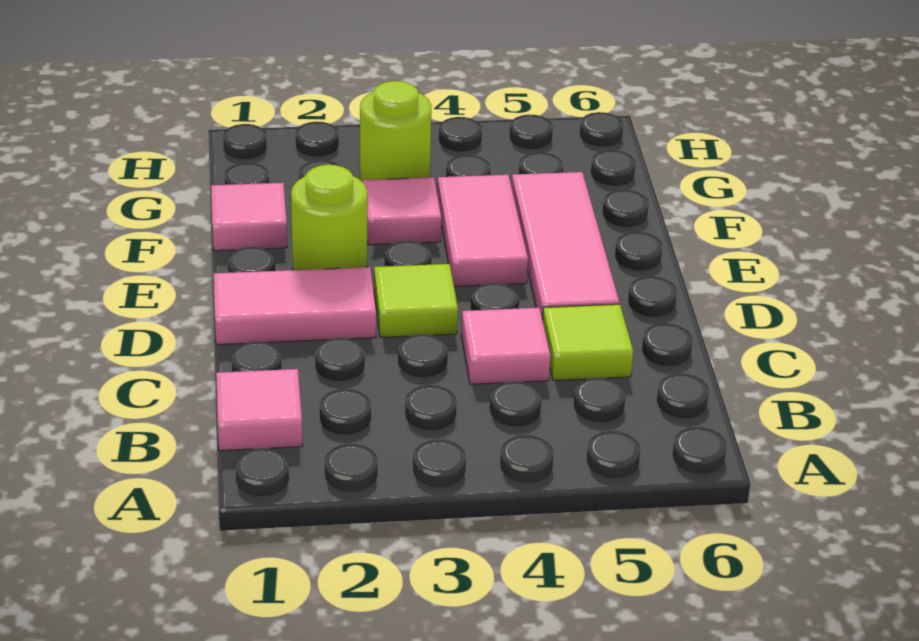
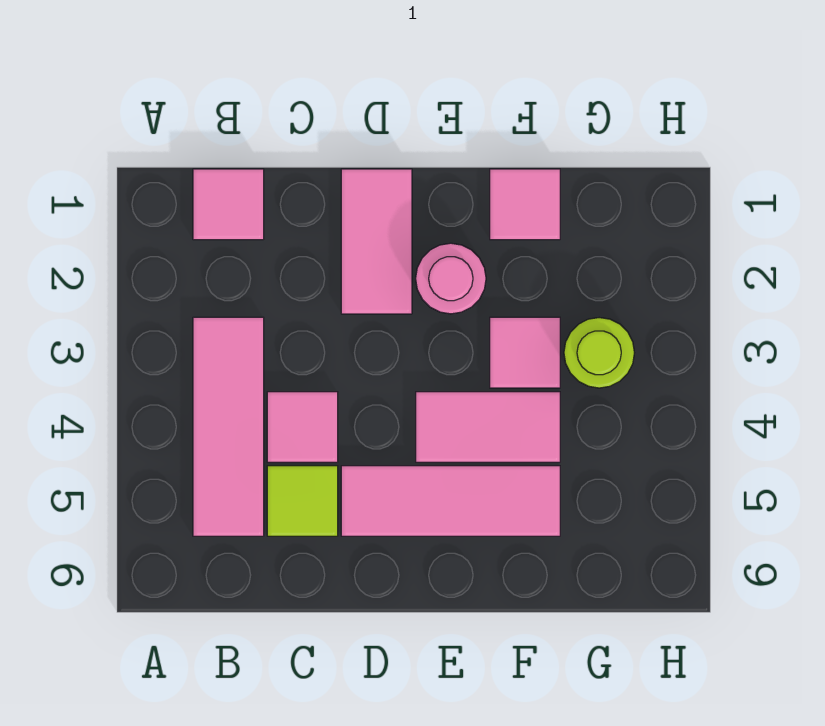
none -> pink tile B3:B5 level 1
lime tile D3 level 1 -> none
lime round brick E2 level 1 -> pink round brick E2 level 1

